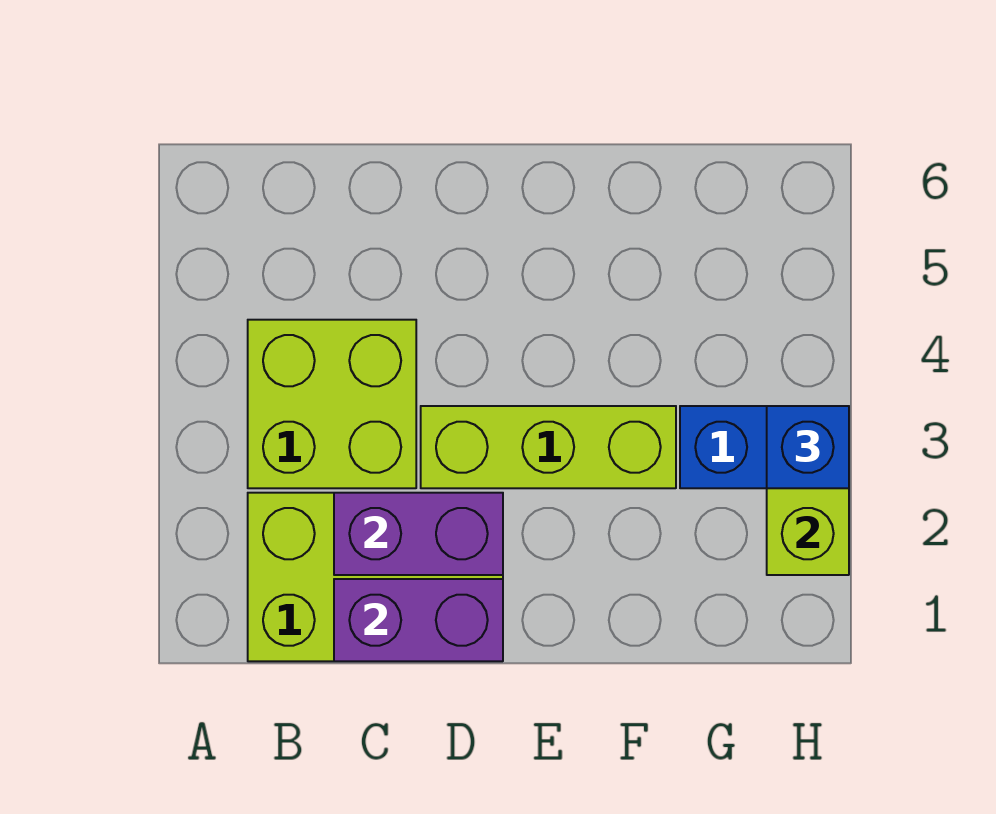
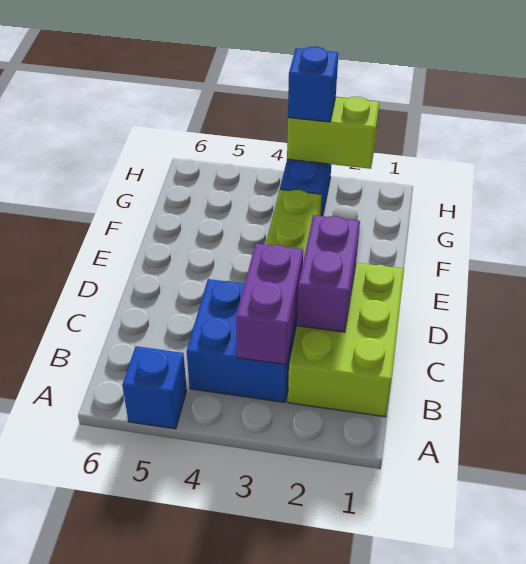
none -> blue brick A5 level 1
lime brick B3:C4 level 1 -> blue brick B3:C4 level 1
purple brick C1:D1 level 2 -> purple brick B3:C3 level 2

